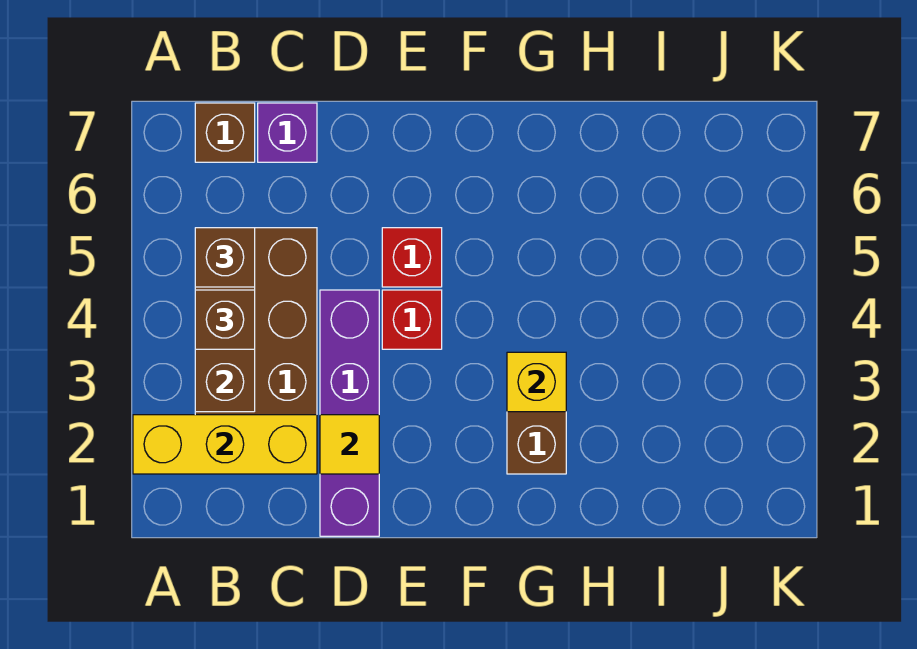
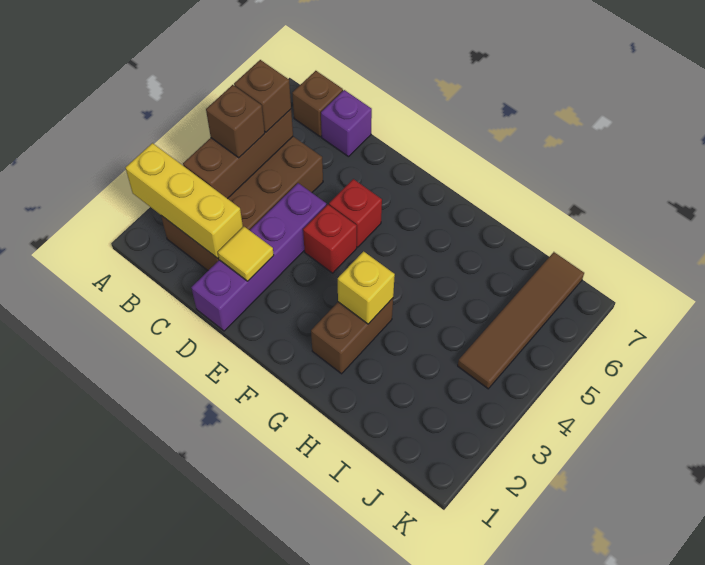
none -> brown tile J4:J7 level 1

